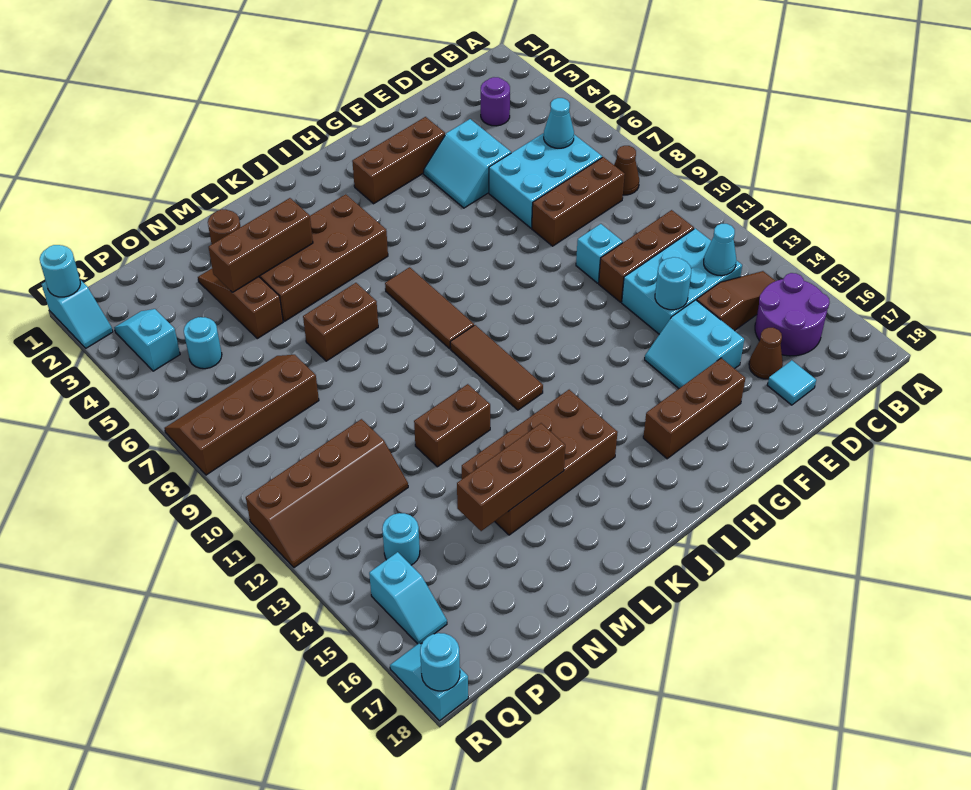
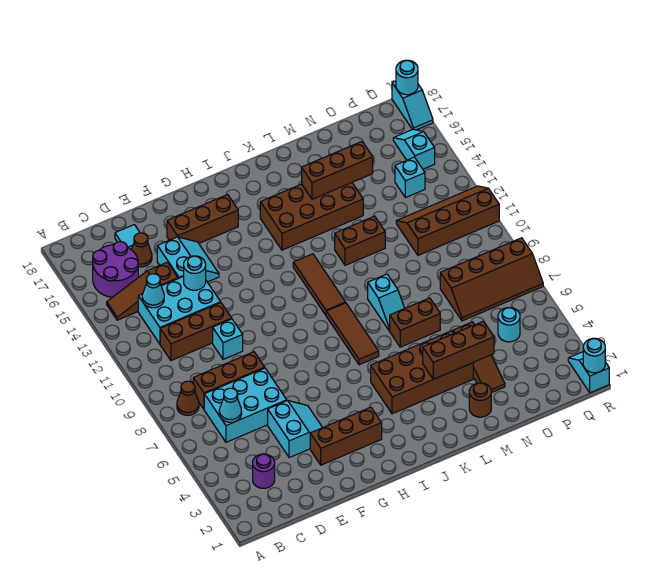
cyan round brick P14 level 1 -> cyan brick P14 level 1
cyan slope Q3:Q4 level 1 top 4 -> cyan slope L8:L9 level 1 top 9

